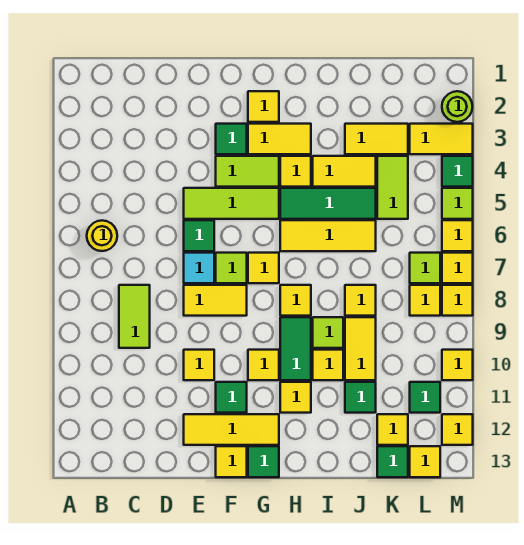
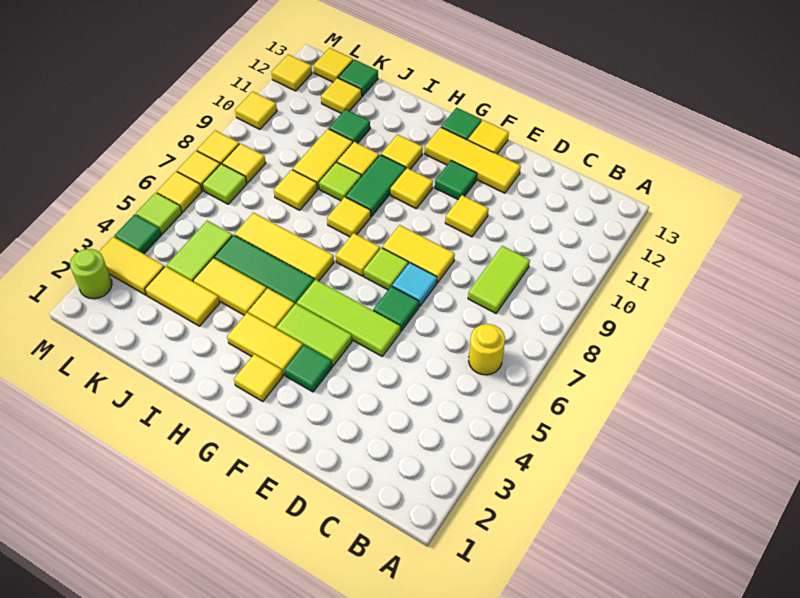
green tile L11 level 1 -> none

